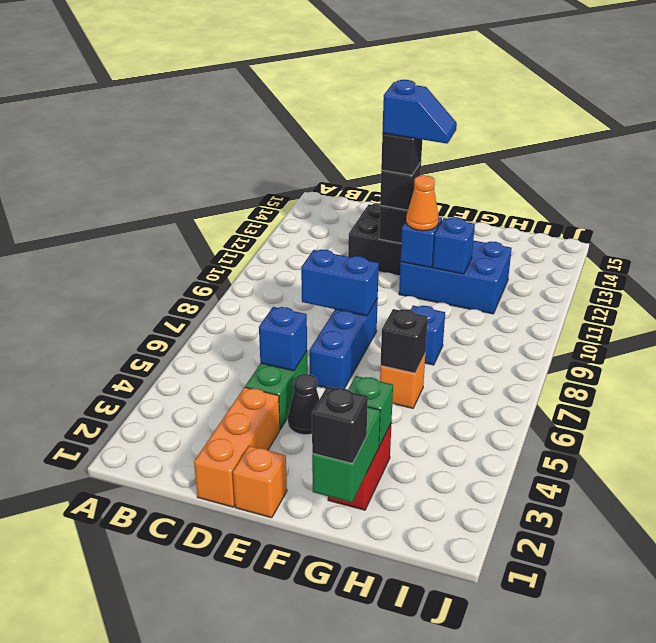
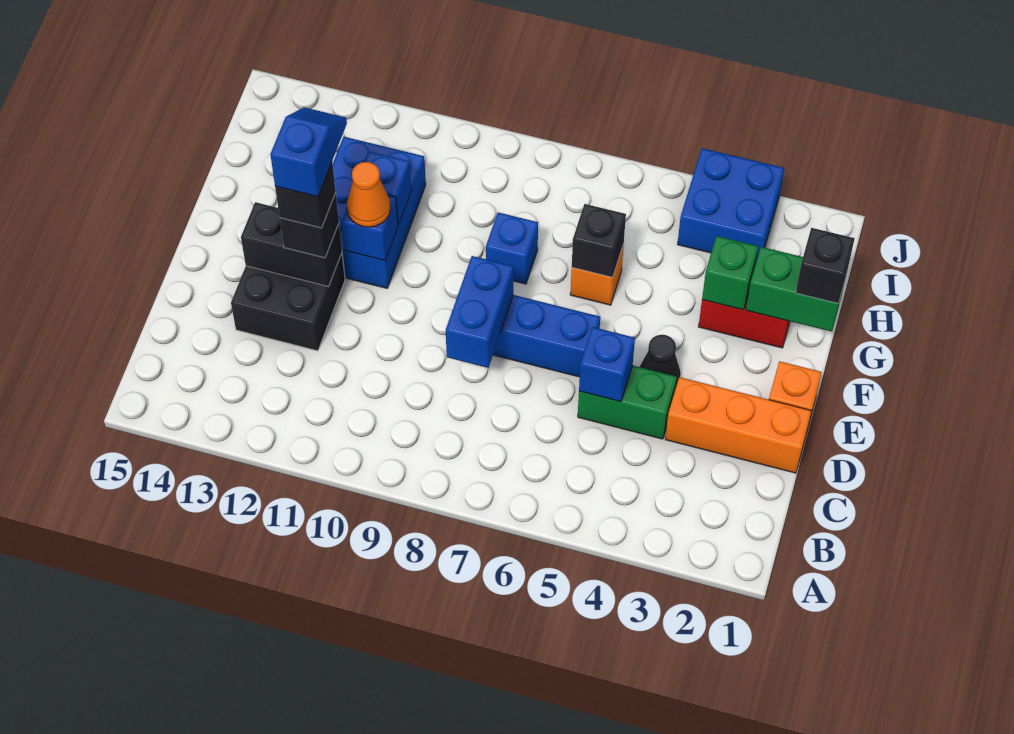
none -> blue brick I3:J4 level 1

